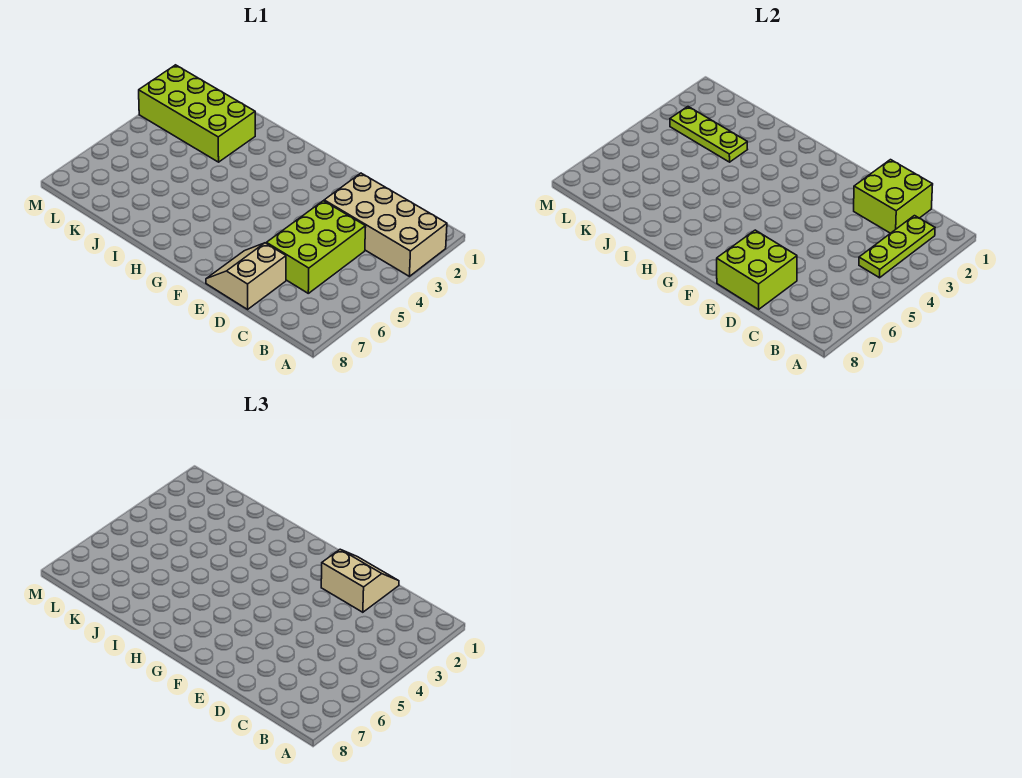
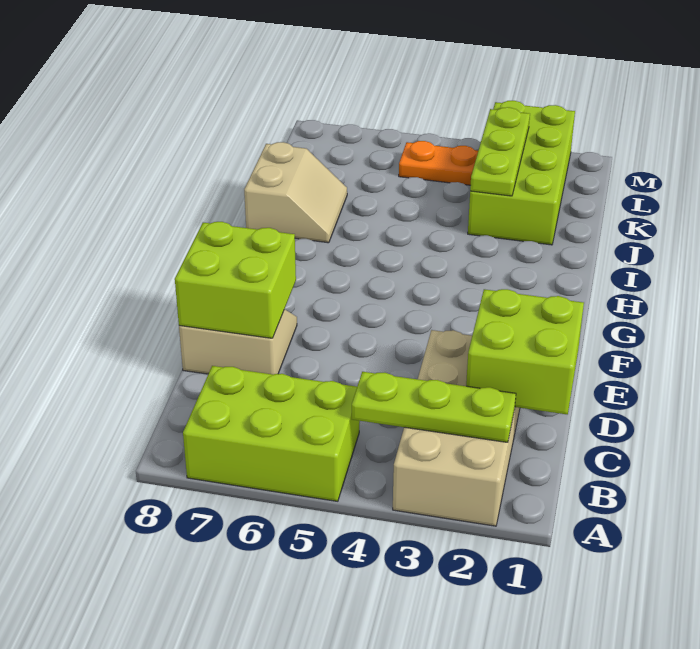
lime brick C4:D6 level 1 -> lime brick A5:B7 level 1
tan slope D1:E2 level 3 top 2 -> tan slope I7:J8 level 1 top 8
none -> orange plate L4:L5 level 1

